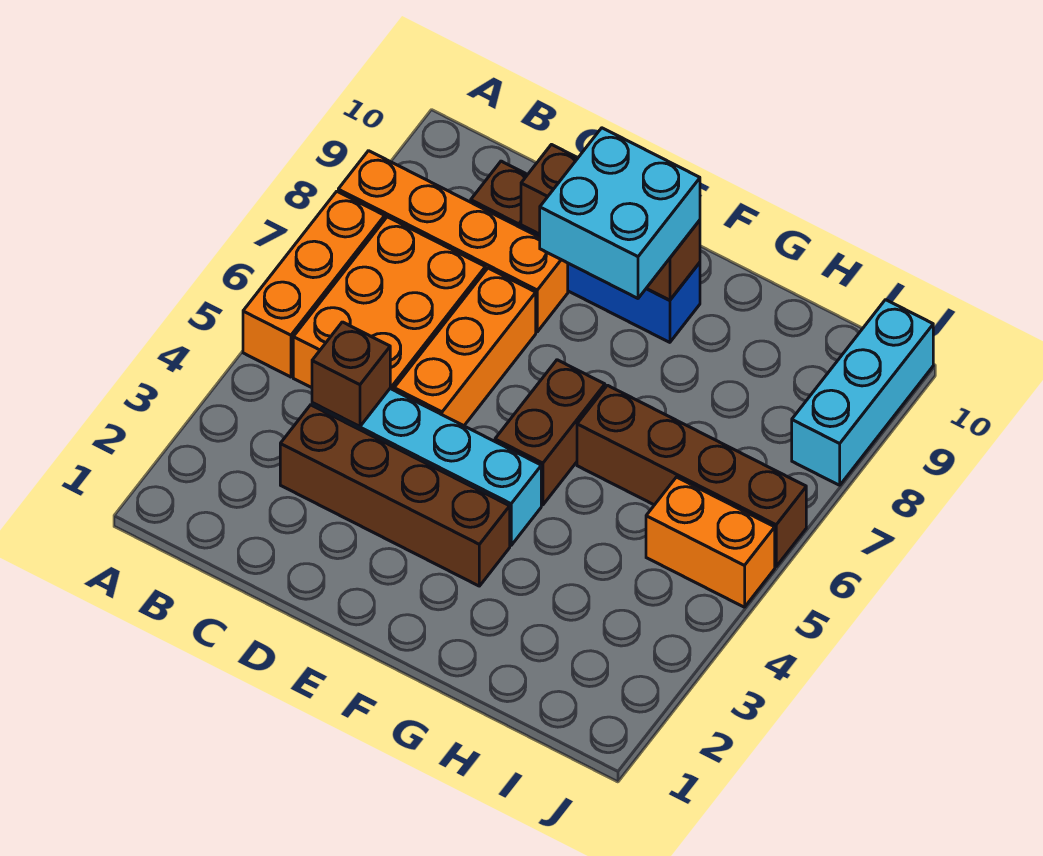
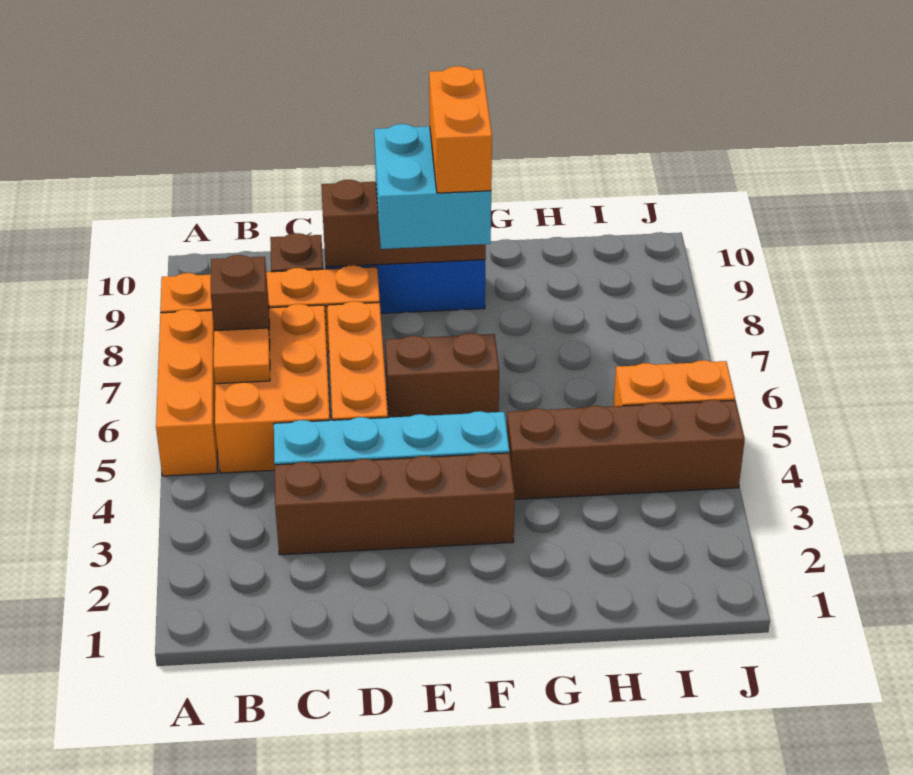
none -> orange tile B6 level 2
brown brick C4 level 2 -> brown brick B7 level 2
brown brick F5:F6 level 1 -> brown brick E6:F6 level 1
none -> orange brick F8:F9 level 4
brown brick G6:J6 level 1 -> brown brick G4:J4 level 1
cyan brick J8:J10 level 1 -> none

